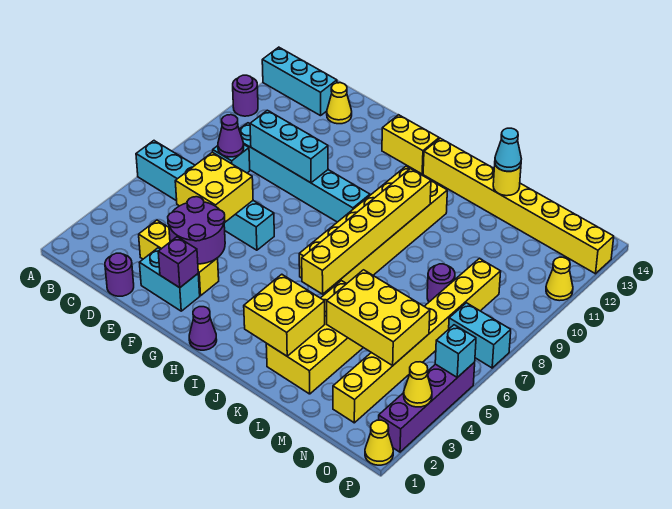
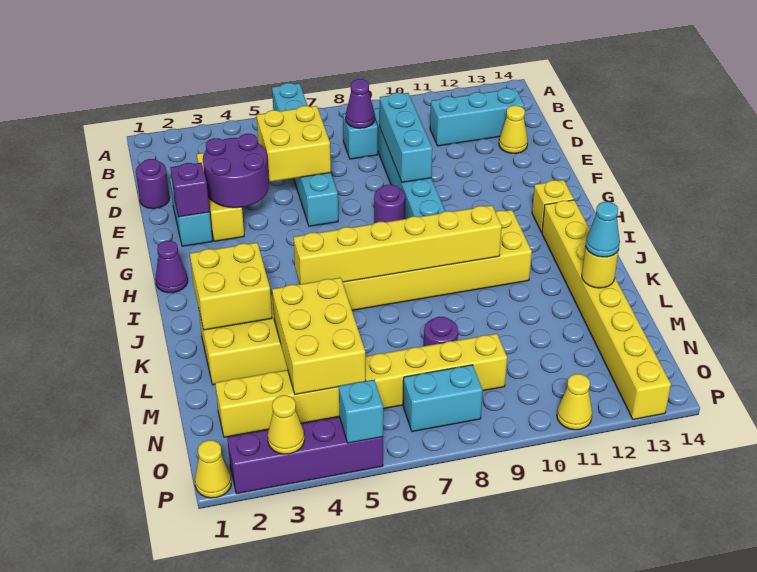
purple round brick A11 level 1 -> purple round brick G8 level 1
cyan brick A13:C13 level 1 -> cyan brick C11:C13 level 1
yellow brick G13:H13 level 1 -> yellow brick H13 level 1
cyan brick O7:P7 level 1 -> cyan brick O7:O8 level 1

